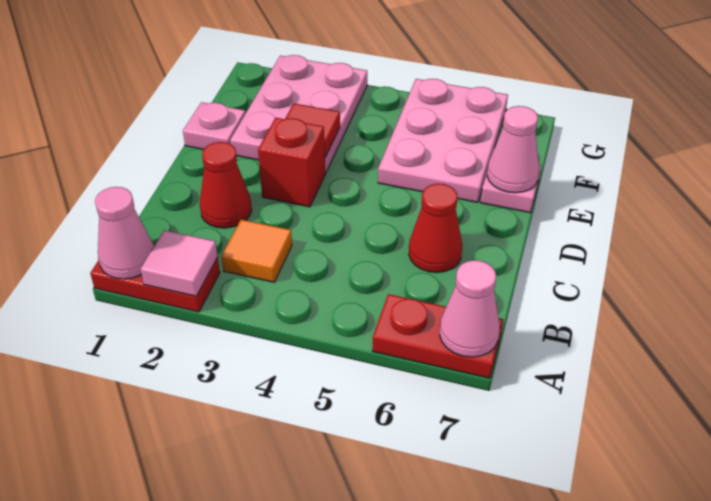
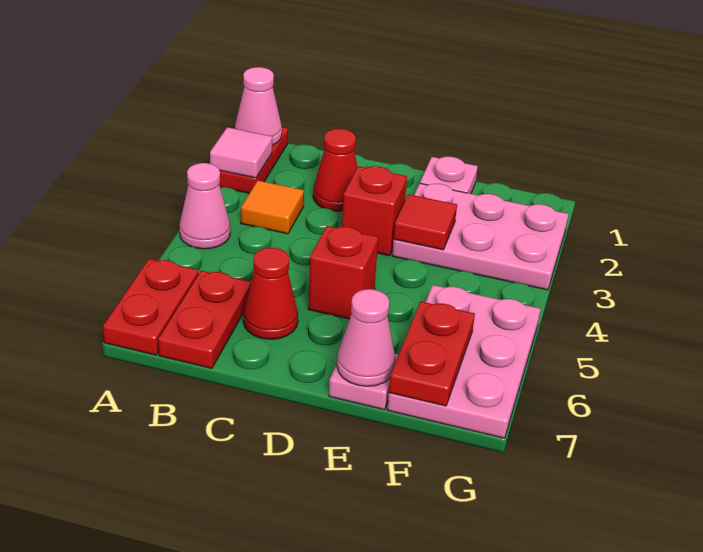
pink cone A7 level 2 -> pink cone A4 level 1
none -> red plate B6:B7 level 1
none -> red brick D5 level 1
pink plate E5:G6 level 1 -> pink plate F5:G7 level 1
none -> red plate F6:F7 level 2

